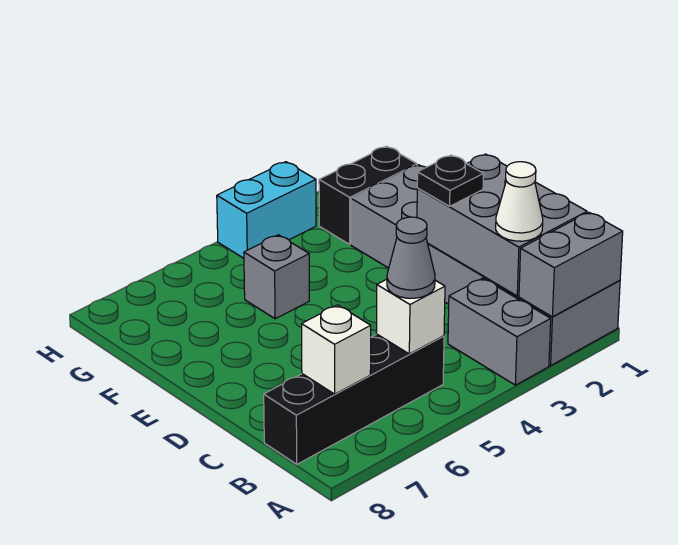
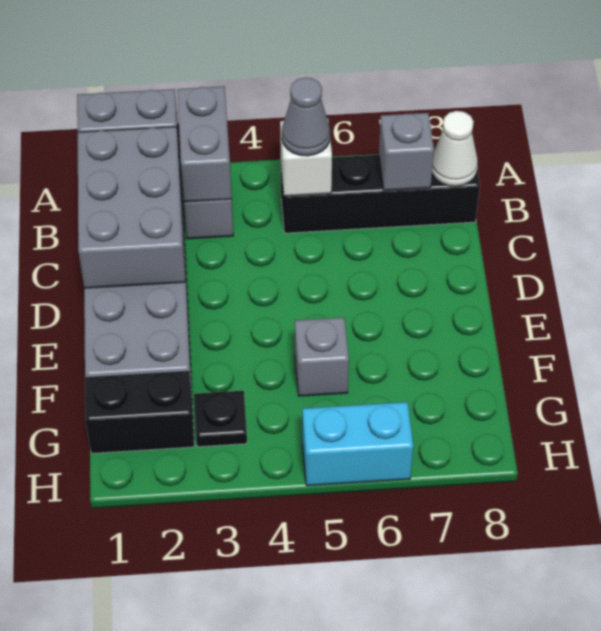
none -> grey brick A3:B3 level 2
white cone B2 level 3 -> white cone B8 level 2
white brick B7 level 2 -> grey brick B7 level 2
black plate D2 level 3 -> black plate G3 level 1
cyan brick H3:H4 level 1 -> cyan brick H5:H6 level 1

